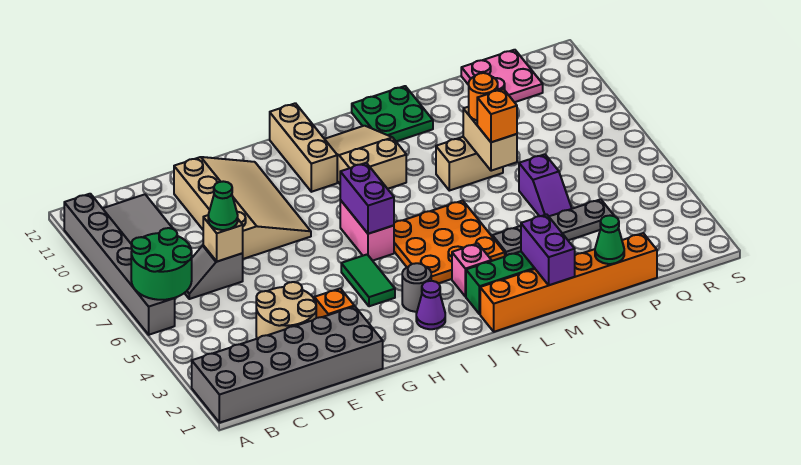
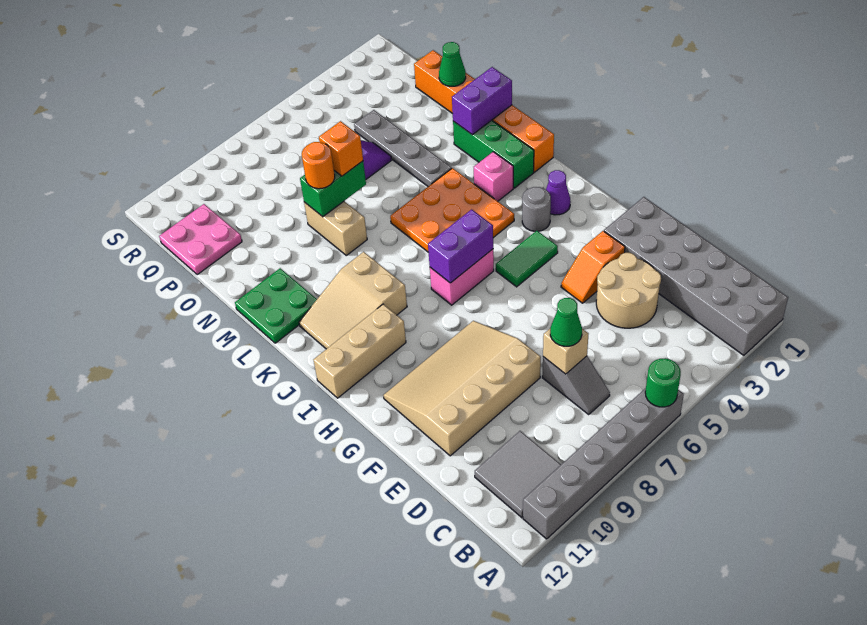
green round brick A6:B7 level 2 -> green round brick A6 level 2
tan brick N7:N8 level 2 -> green brick N7:N8 level 2

